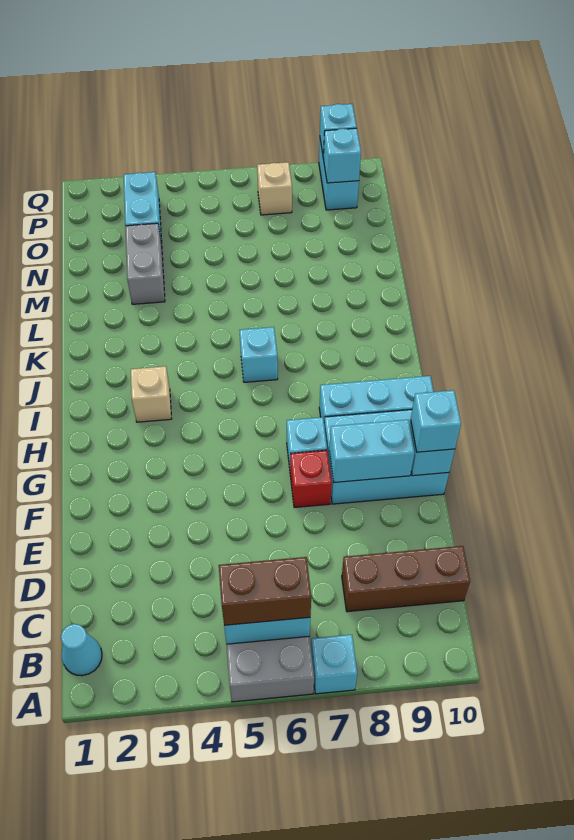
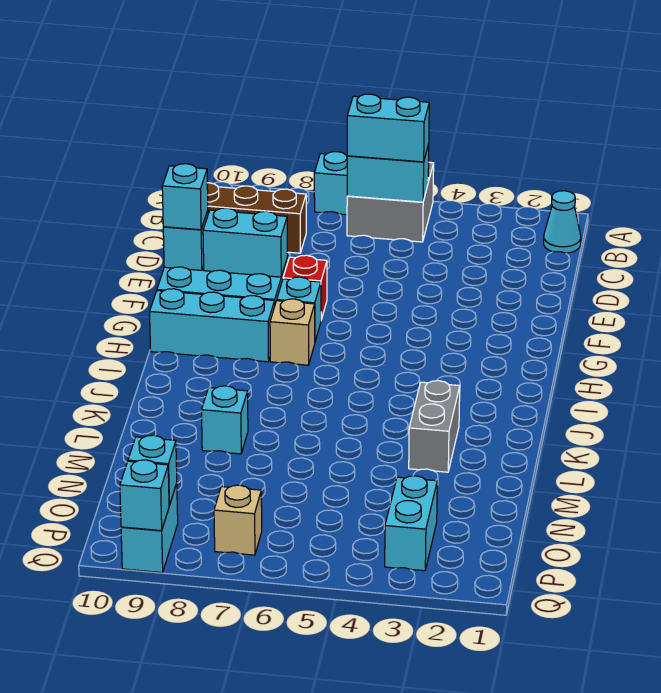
brown brick B5:B6 level 3 -> cyan brick B5:B6 level 3
tan brick I3 level 1 -> tan brick H7 level 1
cyan brick J6 level 1 -> cyan brick L8 level 1
grey brick M3:N3 level 1 -> grey brick K3:L3 level 1

